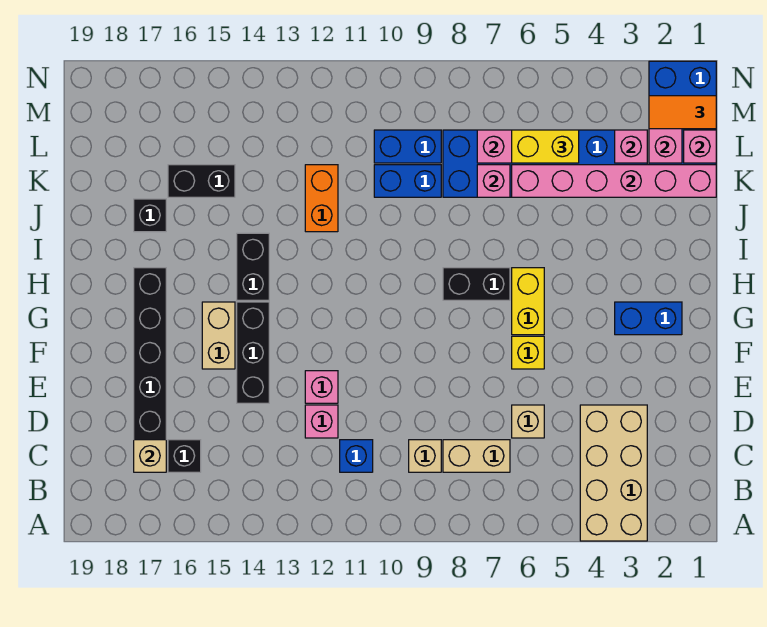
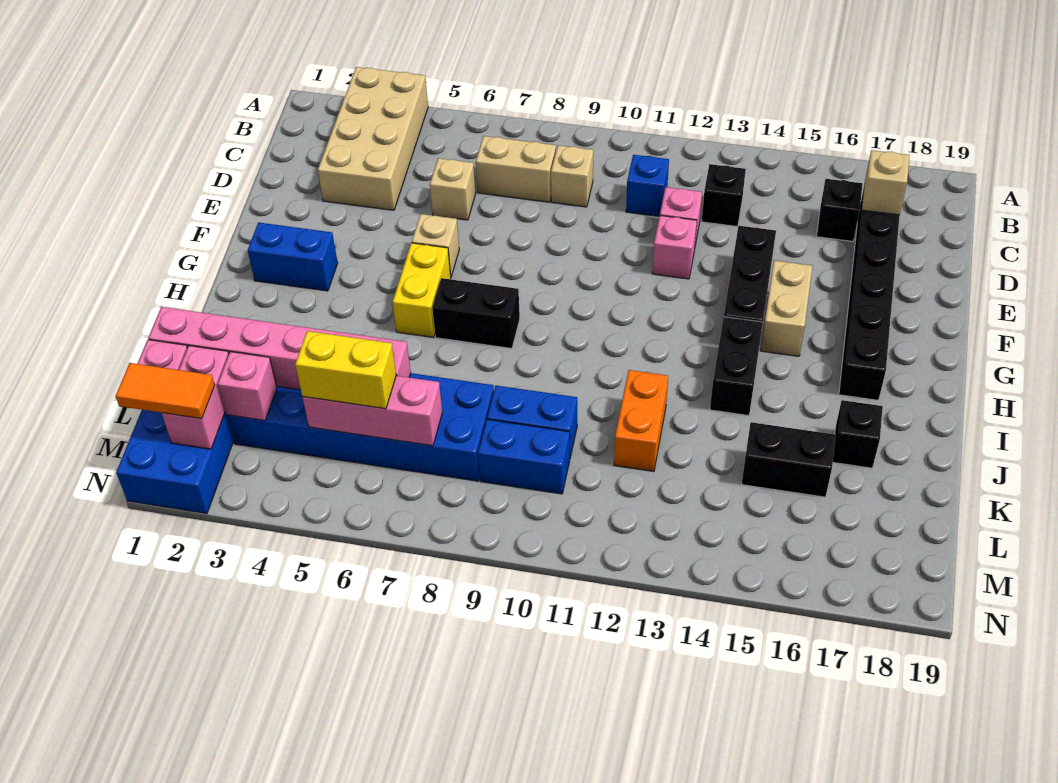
none -> black brick C13 level 1
yellow brick F6 level 1 -> tan brick F6 level 1
pink brick K7 level 2 -> none

